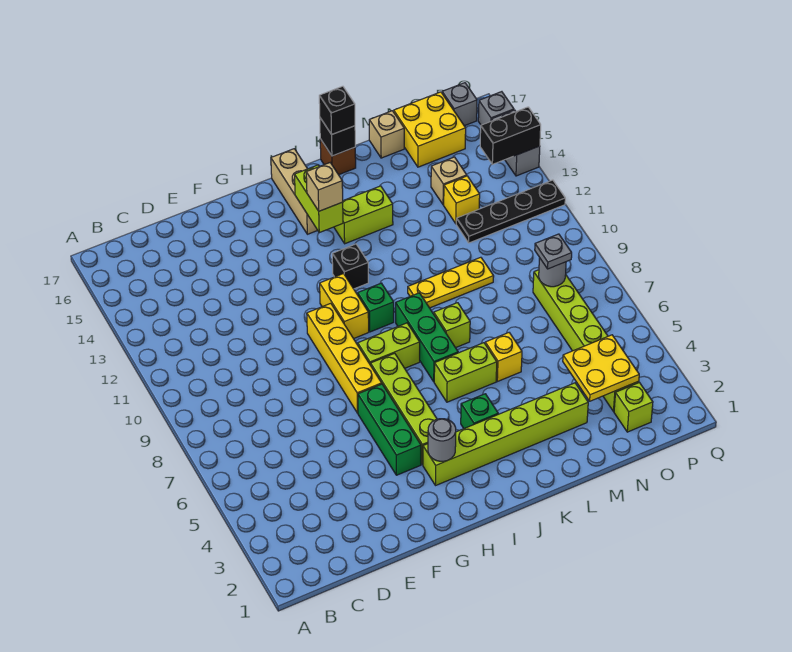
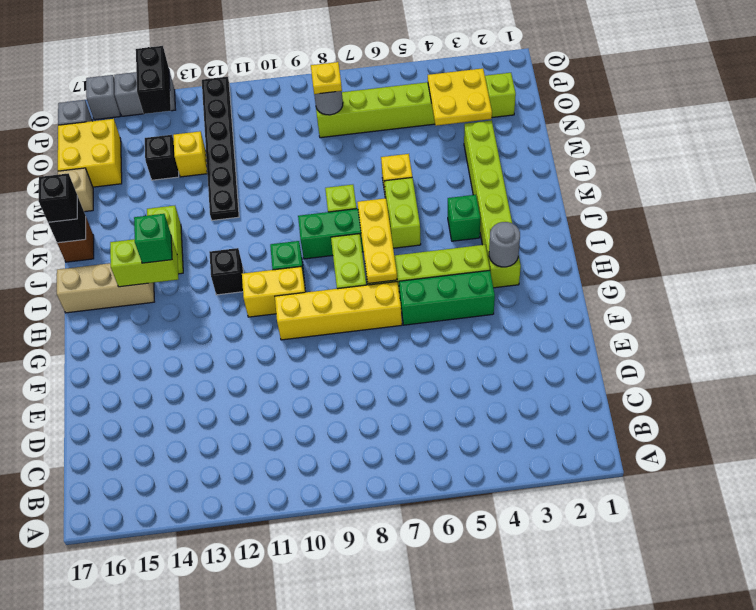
tan brick I14 level 3 -> green brick I14 level 3
yellow plate K10:M10 level 1 -> yellow plate H7:J7 level 2
black plate N12:Q12 level 1 -> black plate L12:Q12 level 1
tan brick N14 level 1 -> black brick N14 level 1
grey plate O8 level 3 -> yellow plate O8 level 3

